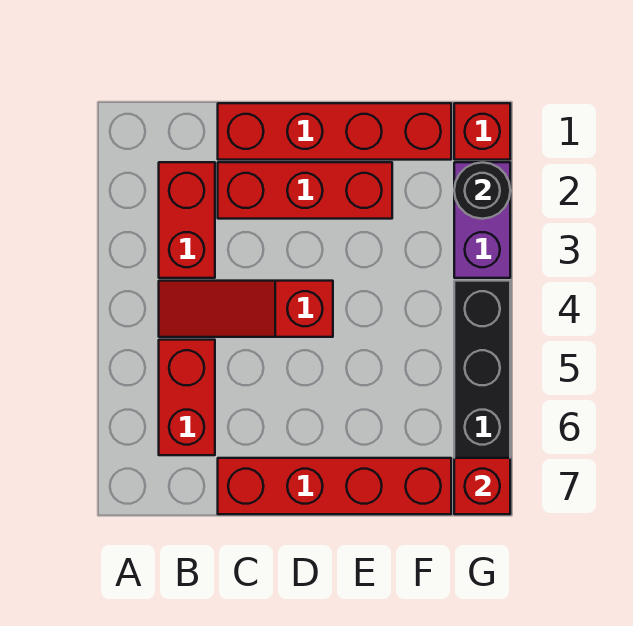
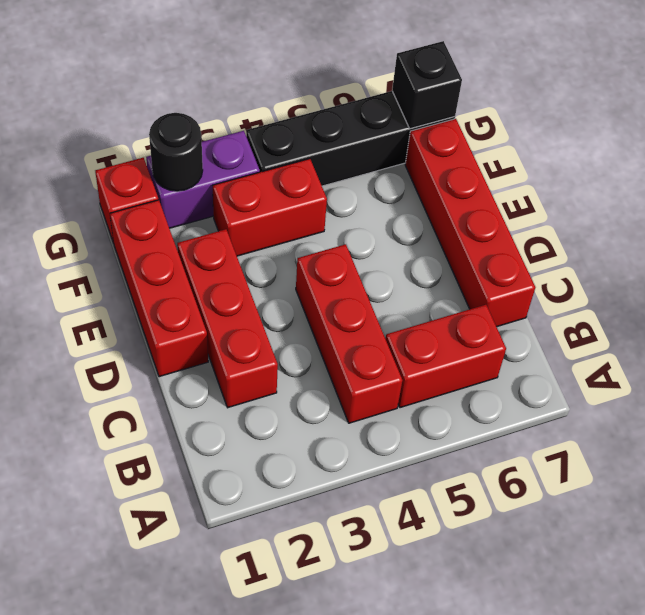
red brick B2:B3 level 1 -> red brick F3:F4 level 1
red slope B4:D4 level 1 top D -> red brick B4:D4 level 1
red brick C1:F1 level 1 -> red brick D1:F1 level 1
red brick G7 level 2 -> black brick G7 level 2

